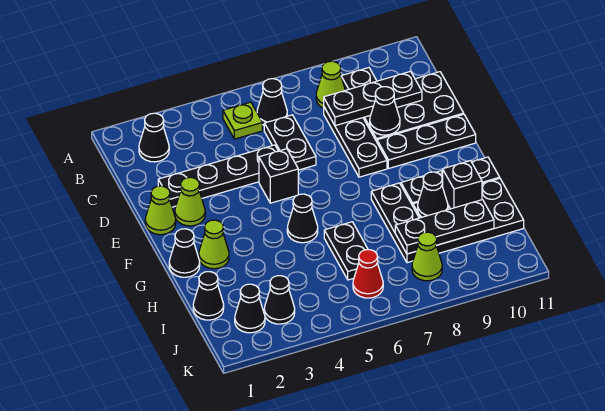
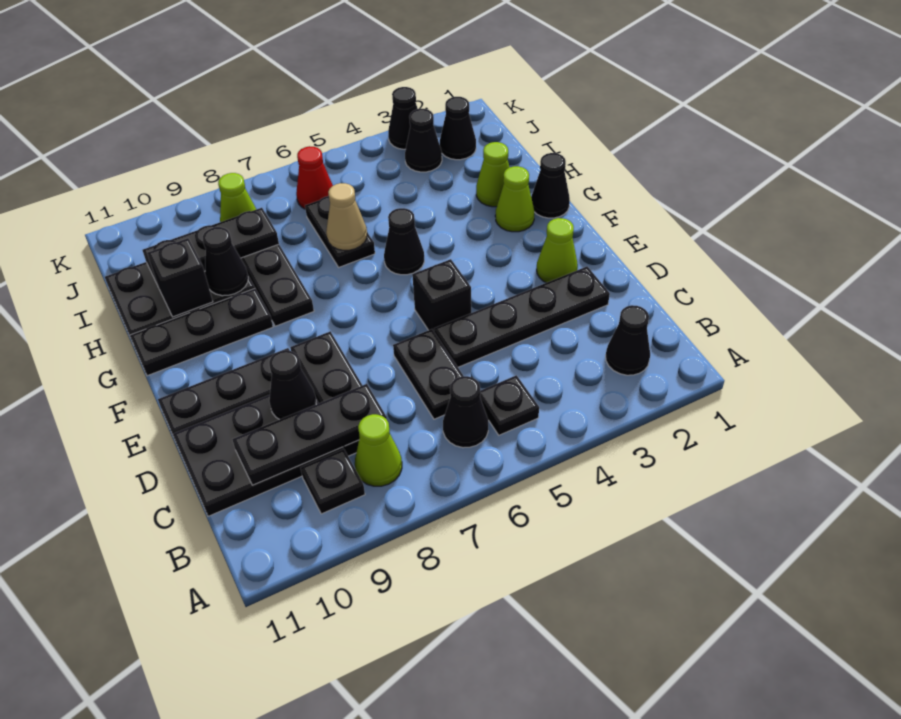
lime plate B5 level 1 -> black plate B5 level 1
lime cone E1 level 1 -> lime cone H2 level 1
none -> tan cone H6 level 2
black cone I1 level 1 -> black cone K3 level 1

